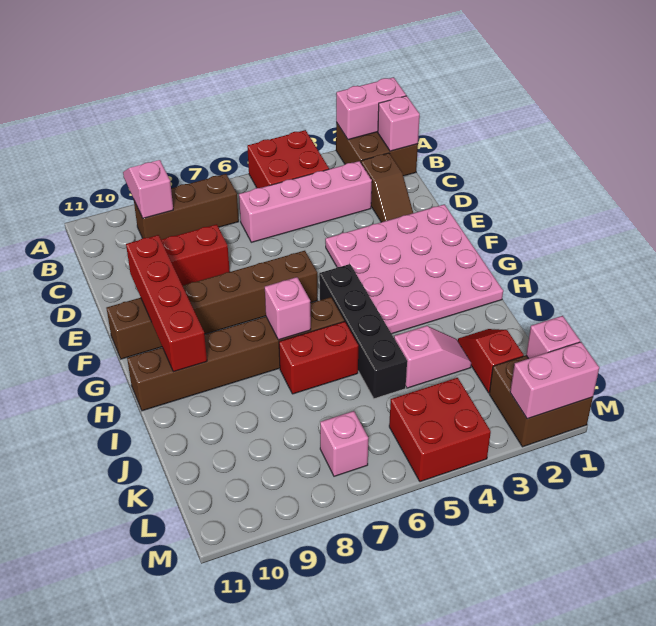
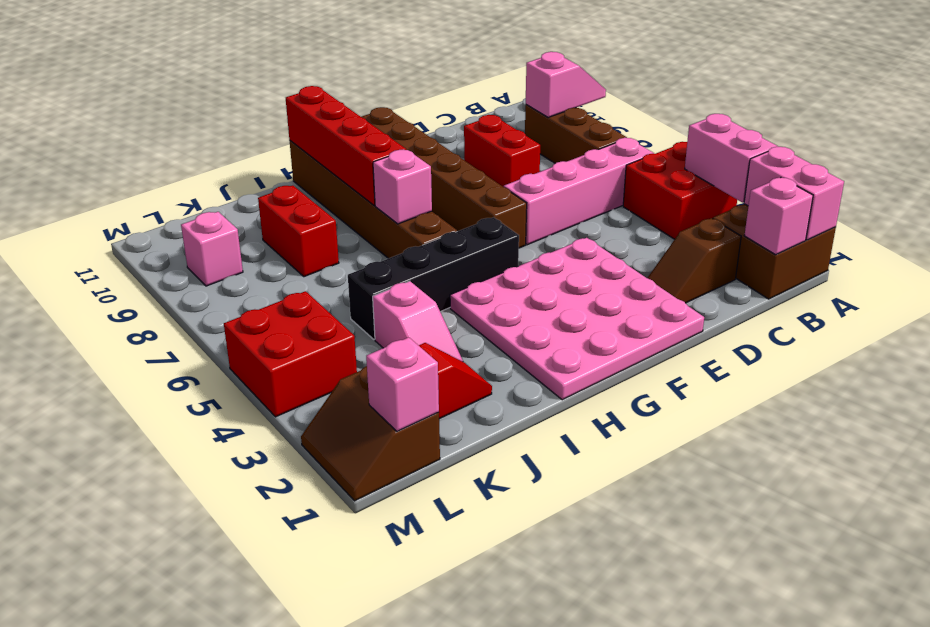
pink brick C3:C6 level 1 -> pink brick B6:E6 level 1
red brick E10:H10 level 2 -> red brick H8:H11 level 2
red brick I6:I7 level 1 -> red brick J8:J9 level 1
brown brick L1:M2 level 1 -> brown slope L1:M2 level 1 top L
pink brick L7 level 1 -> pink brick L9 level 1
pink brick M1:M2 level 2 -> pink brick A3:A4 level 2

